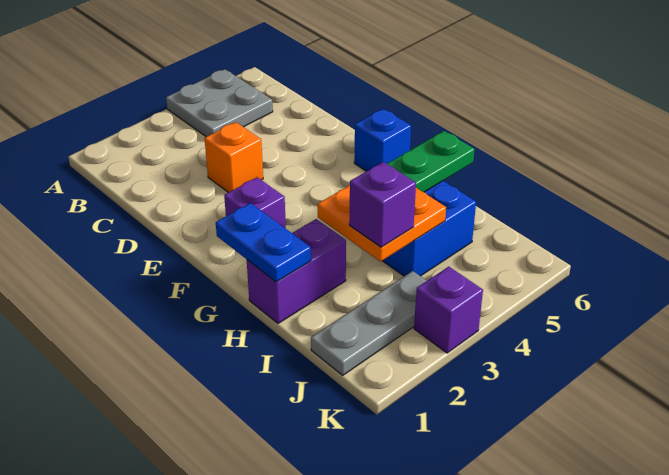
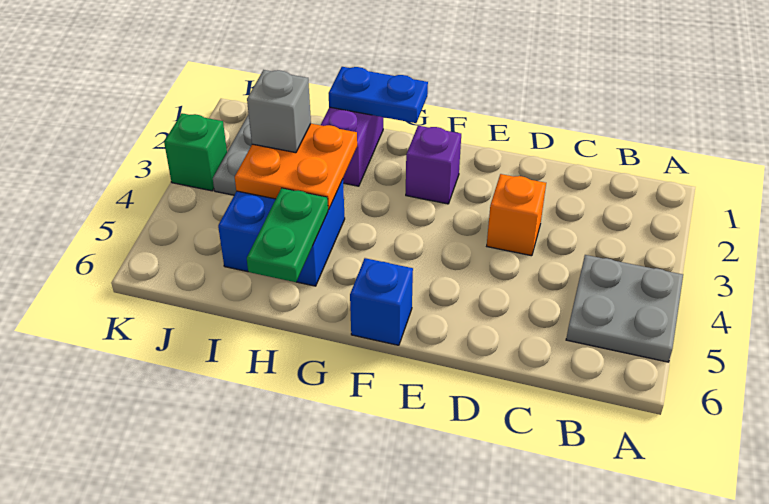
purple brick I3 level 3 -> grey brick I3 level 3
purple brick K3 level 1 -> green brick K3 level 1

